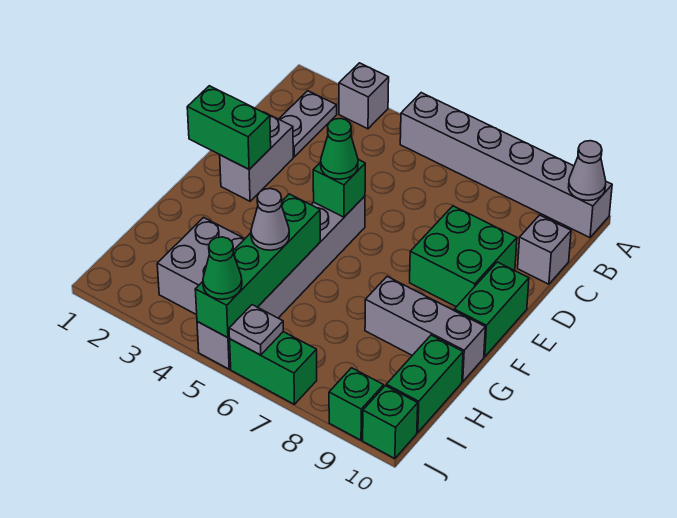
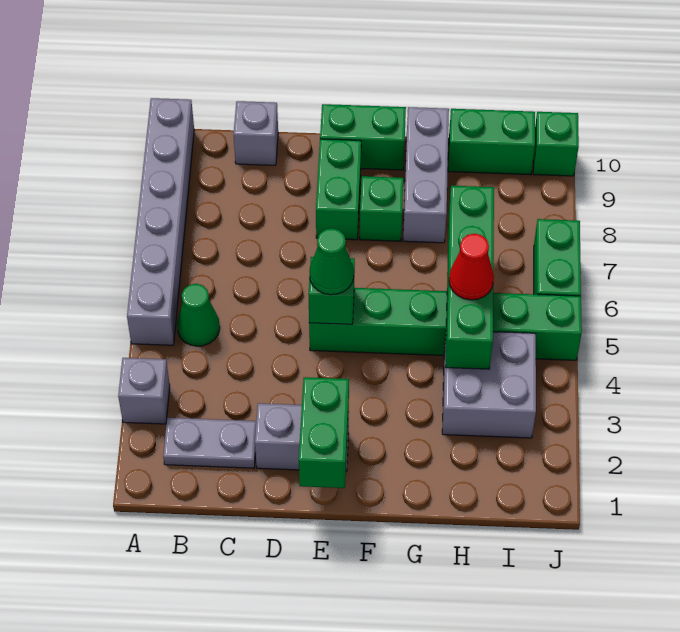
grey cone A10 level 2 -> none
green brick D8:E9 level 1 -> green brick E8:E9 level 1
grey brick E5:J5 level 1 -> green brick E5:J5 level 1
green brick G5:J5 level 2 -> green brick H4:H7 level 2
grey cone H5 level 3 -> red cone H5 level 3
green cone J5 level 3 -> green cone B5 level 1
grey plate J6 level 2 -> none
green brick J9 level 1 -> green brick F8 level 1

